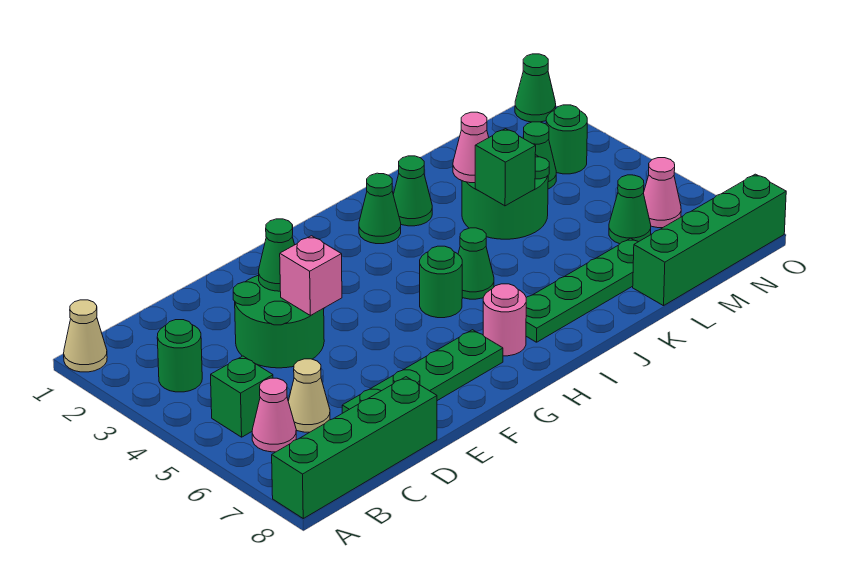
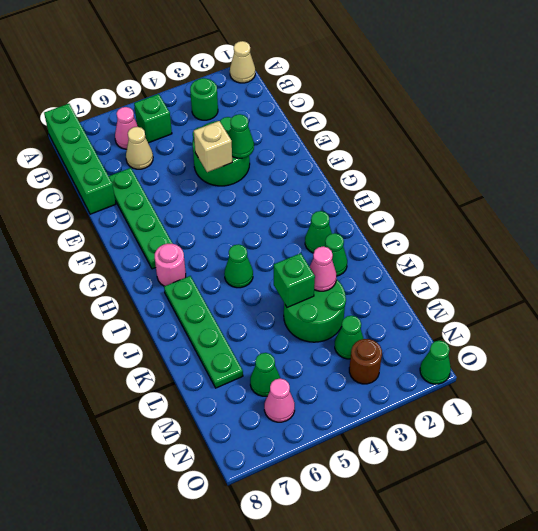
pink brick E4 level 2 -> tan brick E4 level 2
green round brick H5 level 1 -> none
green brick L8:O8 level 1 -> none
green round brick N3 level 1 -> brown round brick N3 level 1

